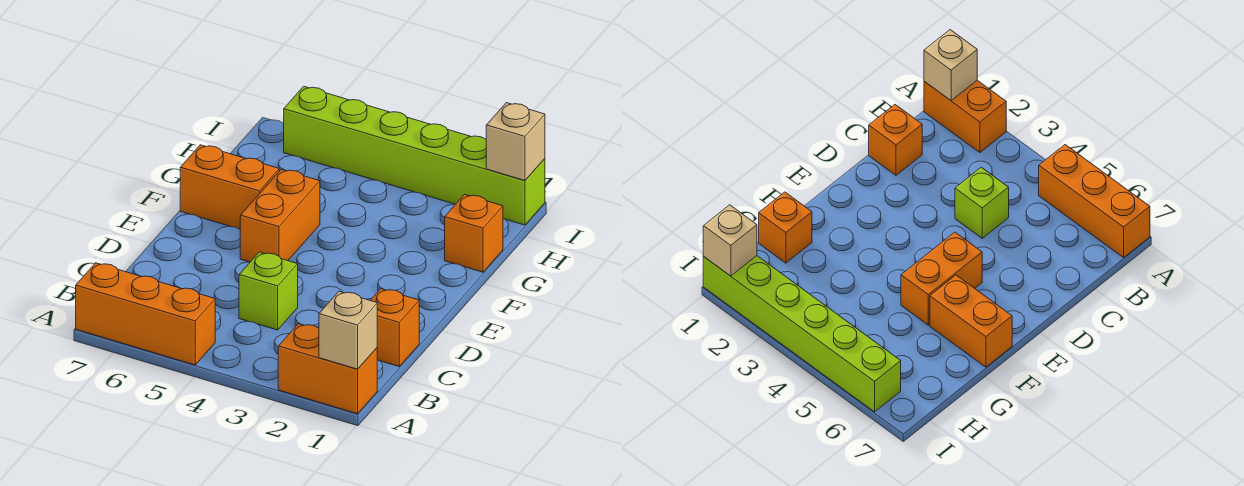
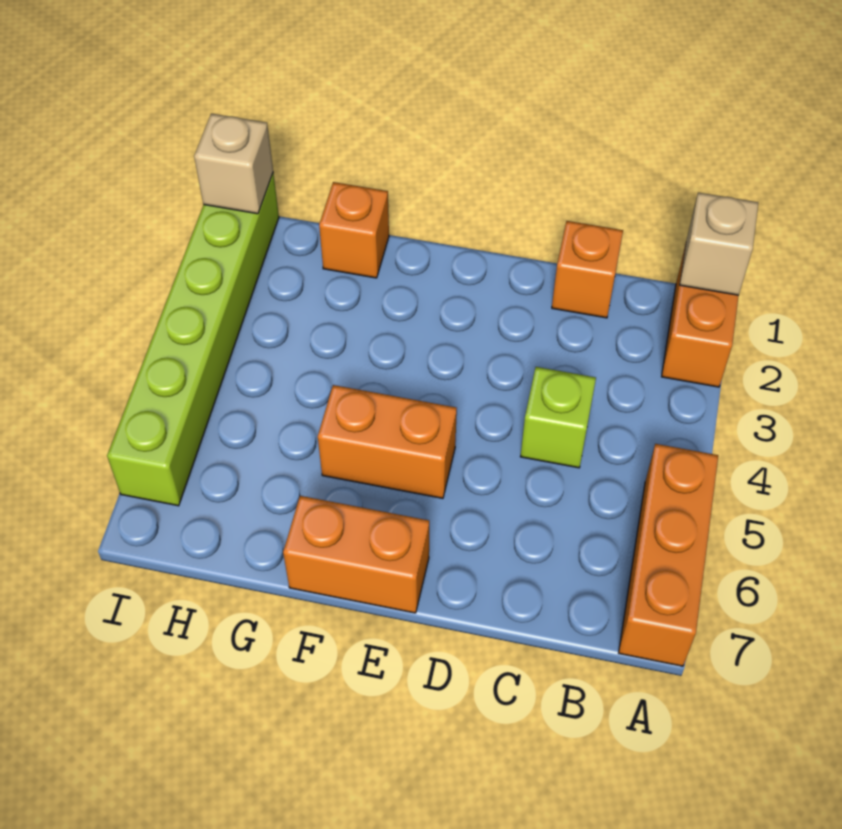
orange brick F6:F7 level 1 -> orange brick E7:F7 level 1

